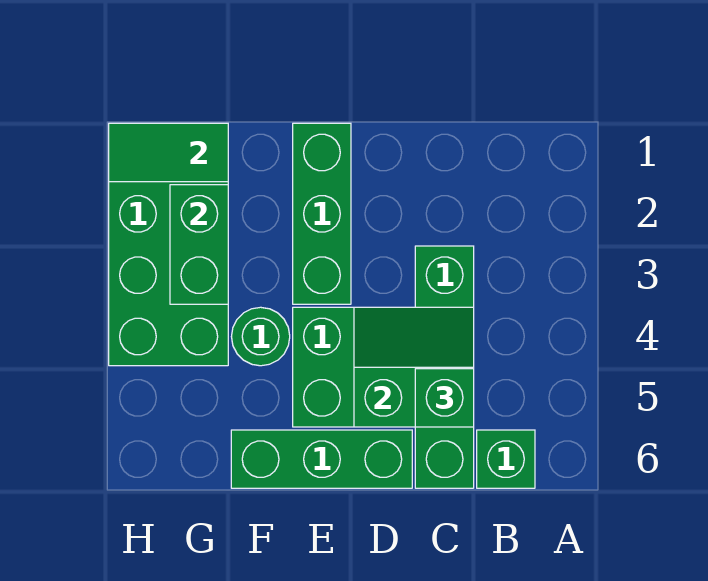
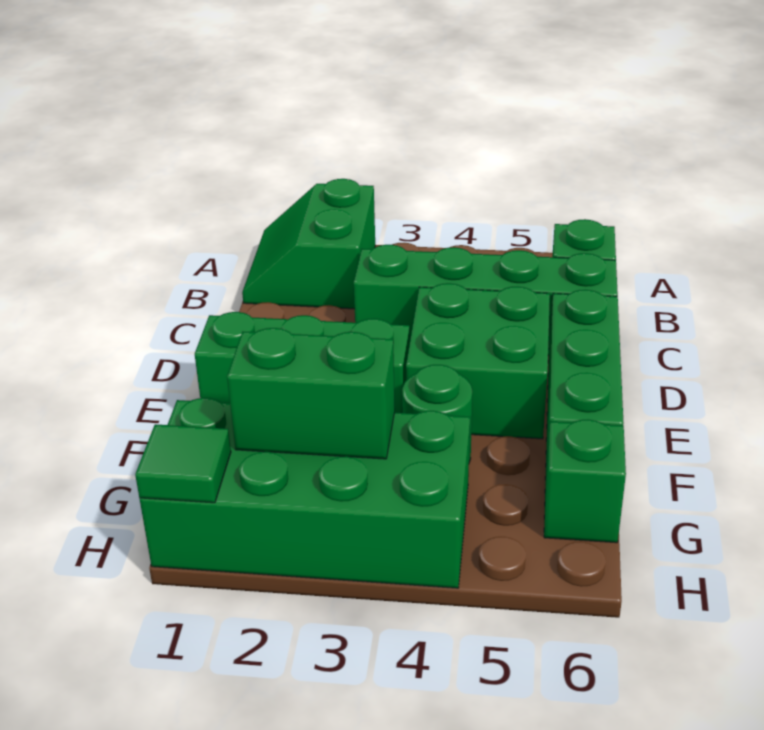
green slope C4:D5 level 2 top 5 -> green slope A1:B2 level 1 top 2
green brick C5 level 3 -> green brick G6 level 1
green tile G1:H1 level 2 -> green tile H1 level 2

